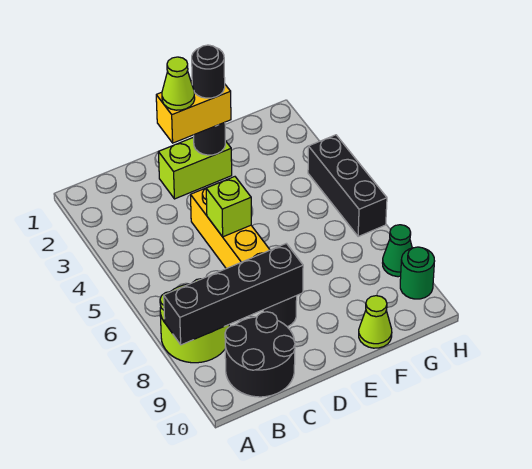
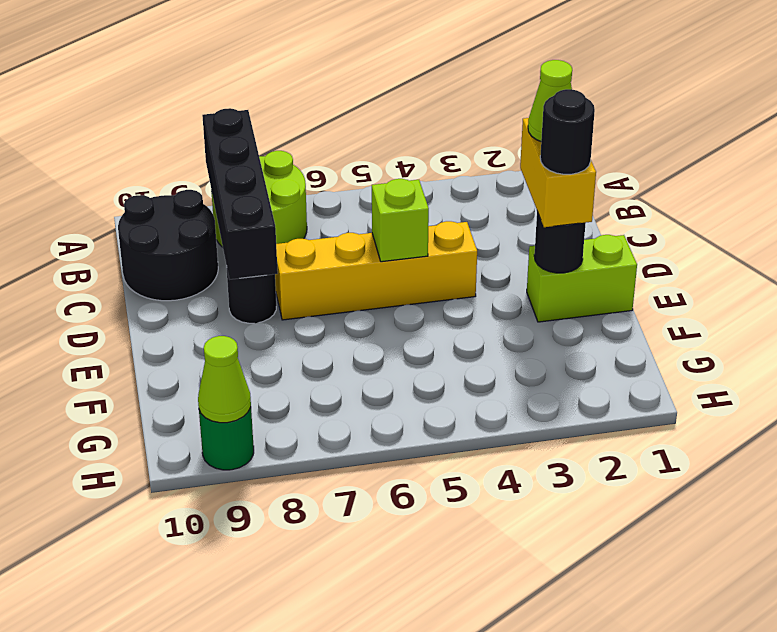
lime brick D2:E2 level 1 -> lime brick E1:E2 level 1
lime cone F10 level 1 -> lime cone H9 level 2
black brick H4:H6 level 1 -> none
green cone H8 level 1 -> none

